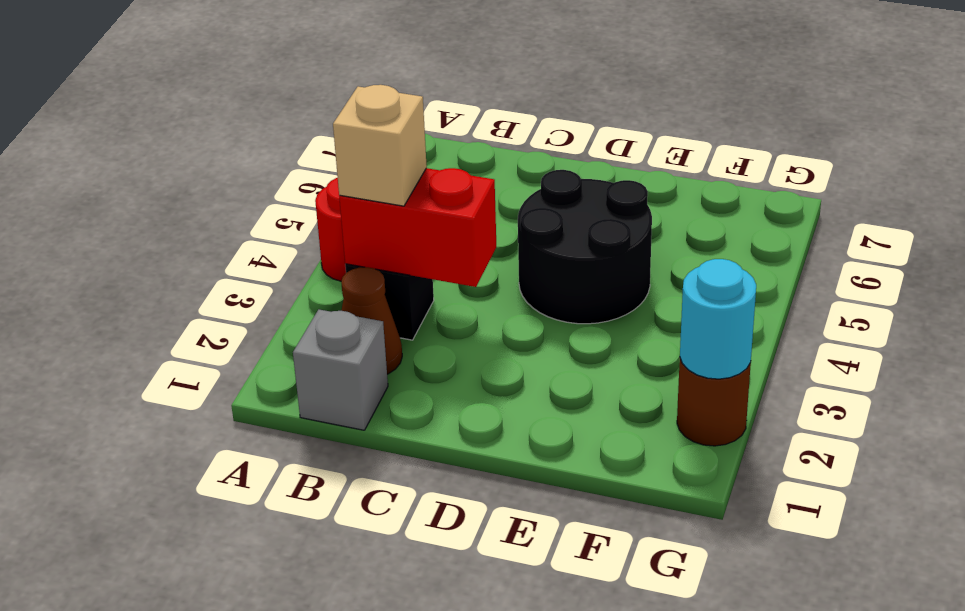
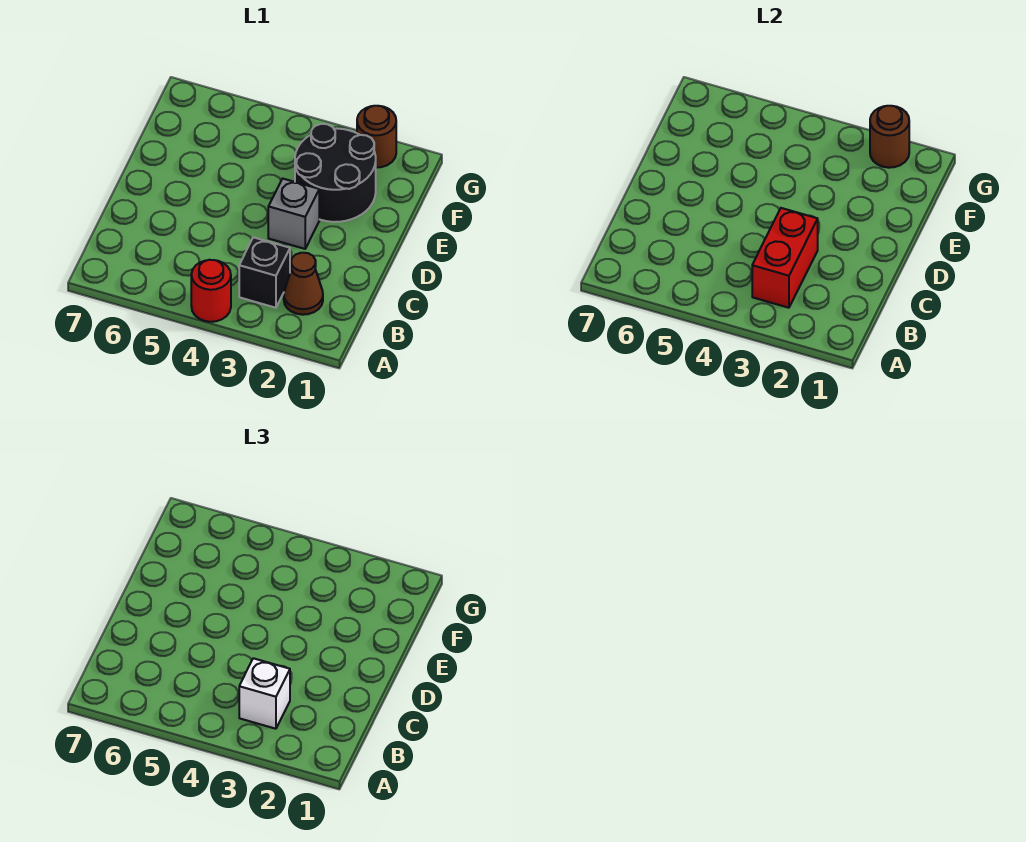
grey brick B1 level 1 -> grey brick D3 level 1
tan brick B3 level 3 -> white brick B3 level 3
black round brick D4:E5 level 1 -> black round brick E2:F3 level 1
cyan round brick G2 level 2 -> brown round brick G2 level 2

